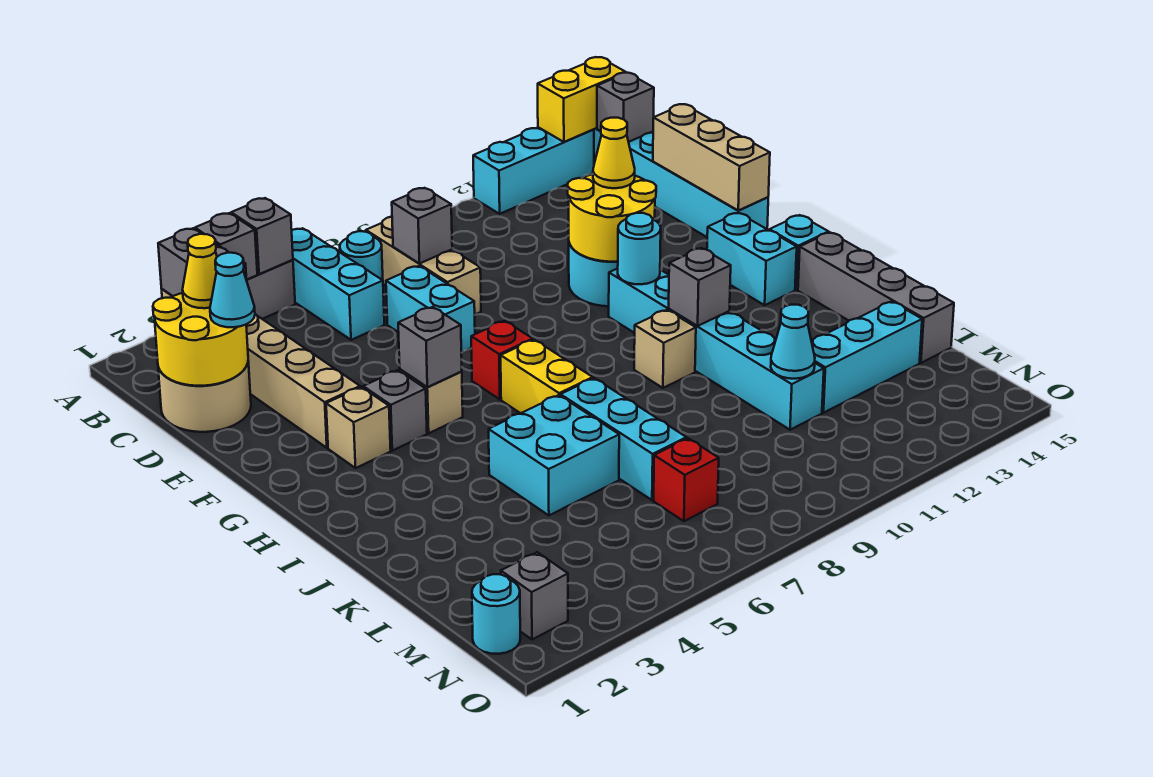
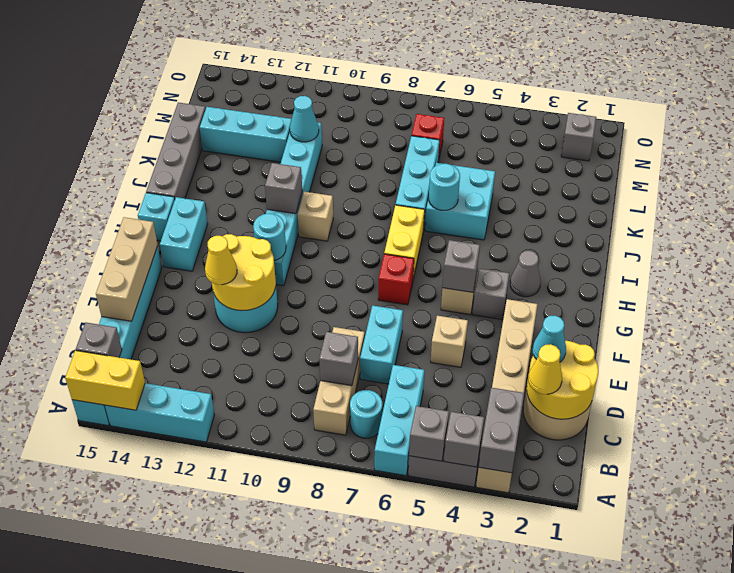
tan brick G3 level 1 -> tan brick E5 level 1
none -> grey cone H3 level 1
cyan round brick N1 level 1 -> cyan round brick J6 level 2

